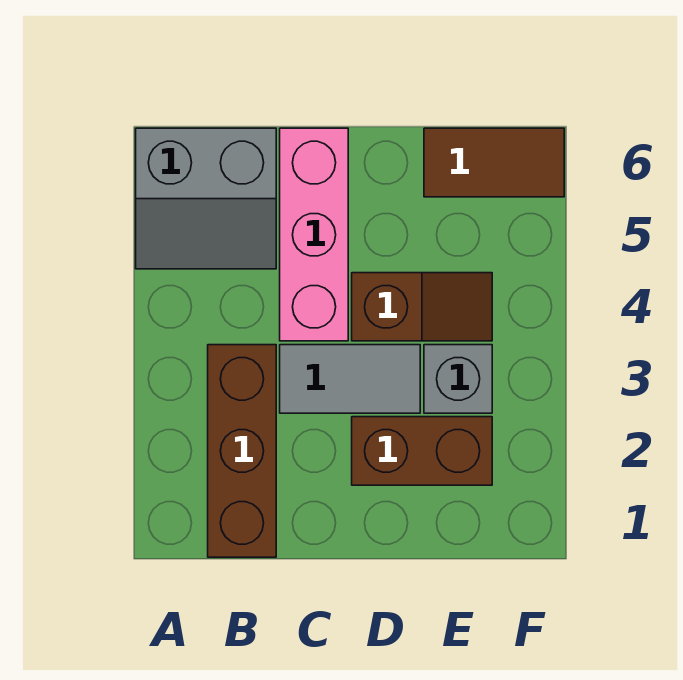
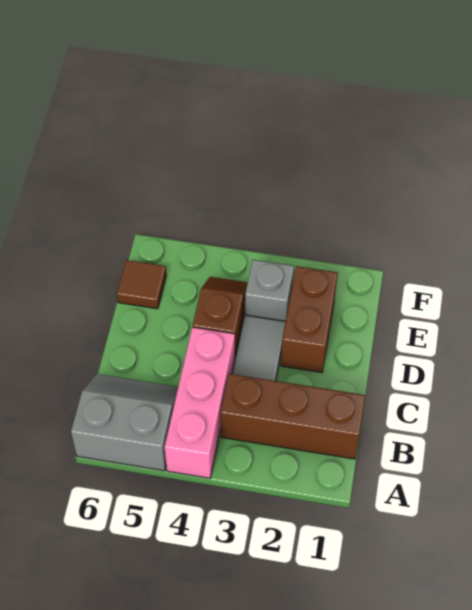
grey slope A5:B6 level 1 top 6 -> grey slope A5:B6 level 1 top A
pink brick C4:C6 level 1 -> pink brick A4:C4 level 1
brown tile E6:F6 level 1 -> brown tile E6 level 1

